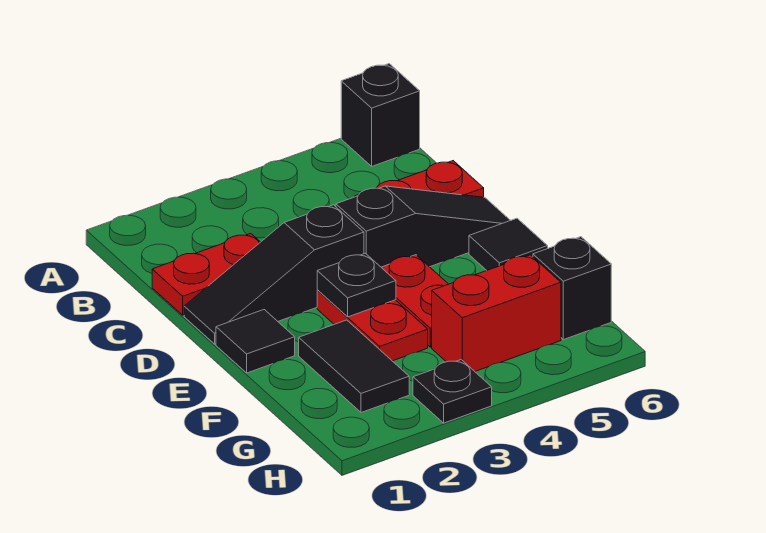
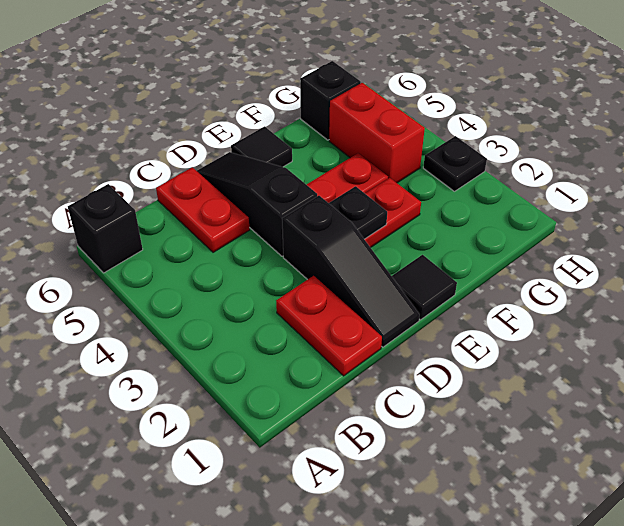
black tile F2:G2 level 1 -> none

